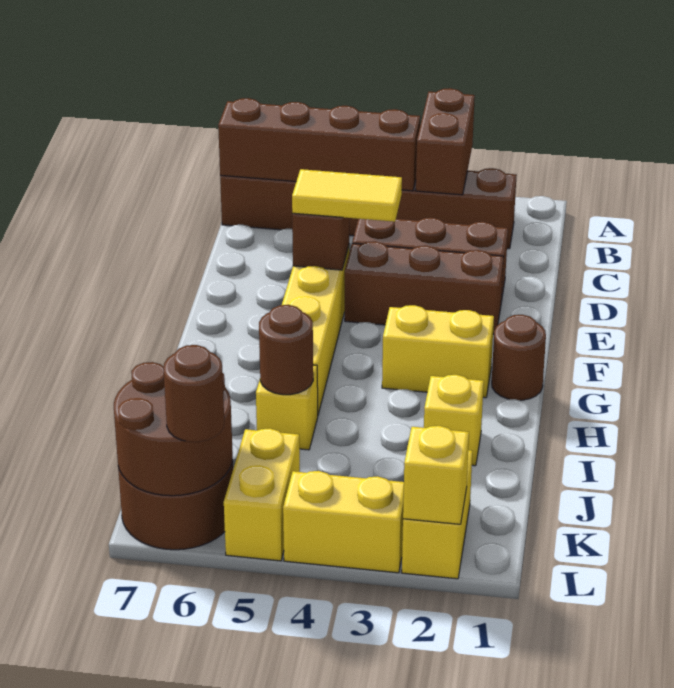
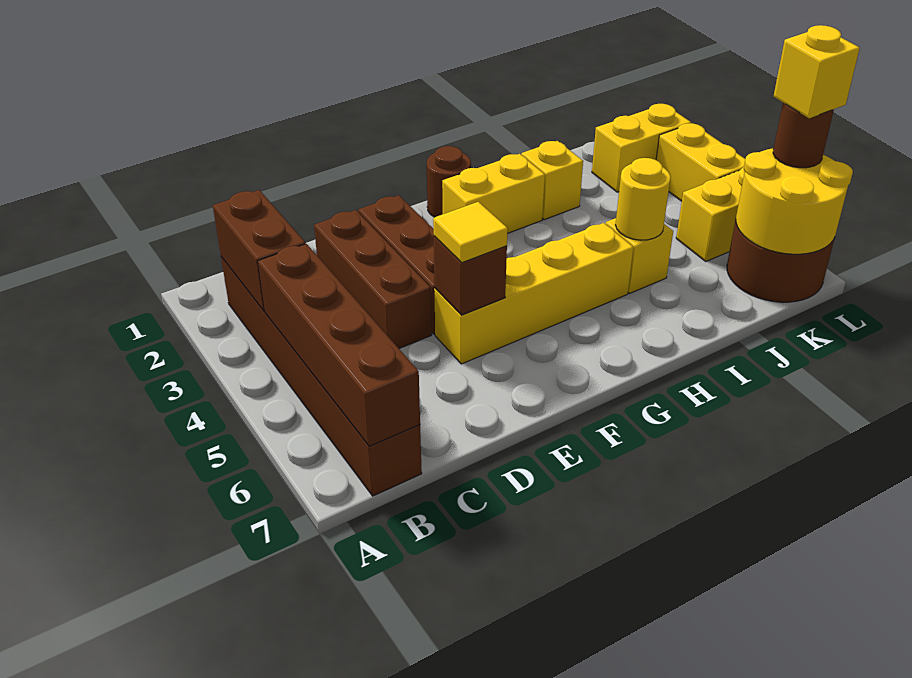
brown brick A3:B3 level 2 -> brown brick B2:B3 level 2
yellow tile E4:E5 level 3 -> yellow tile E5 level 3
yellow brick G2:G3 level 1 -> yellow brick G2:H2 level 1
brown round brick I5 level 2 -> yellow round brick I5 level 2
brown round brick K6:L7 level 2 -> yellow round brick K6:L7 level 2
yellow brick L2 level 2 -> yellow brick L6 level 4

